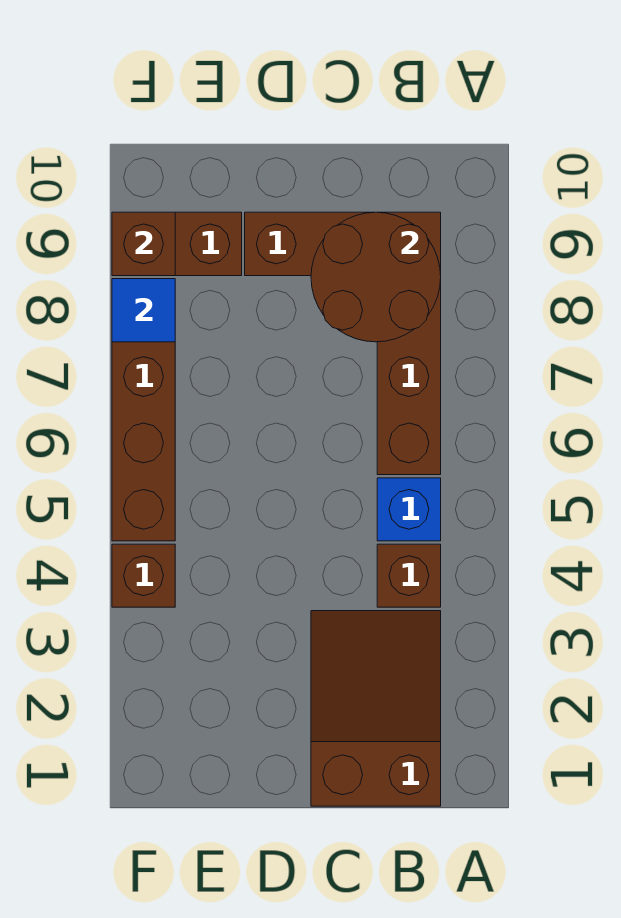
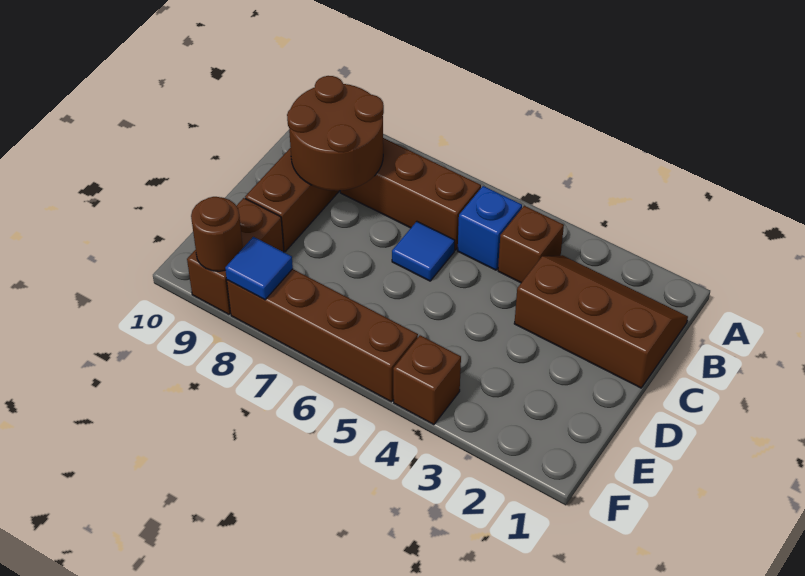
brown slope B1:C3 level 1 top 1 -> brown slope B1:C3 level 1 top C
none -> blue tile C6 level 1
brown brick F9 level 2 -> brown round brick F9 level 2

